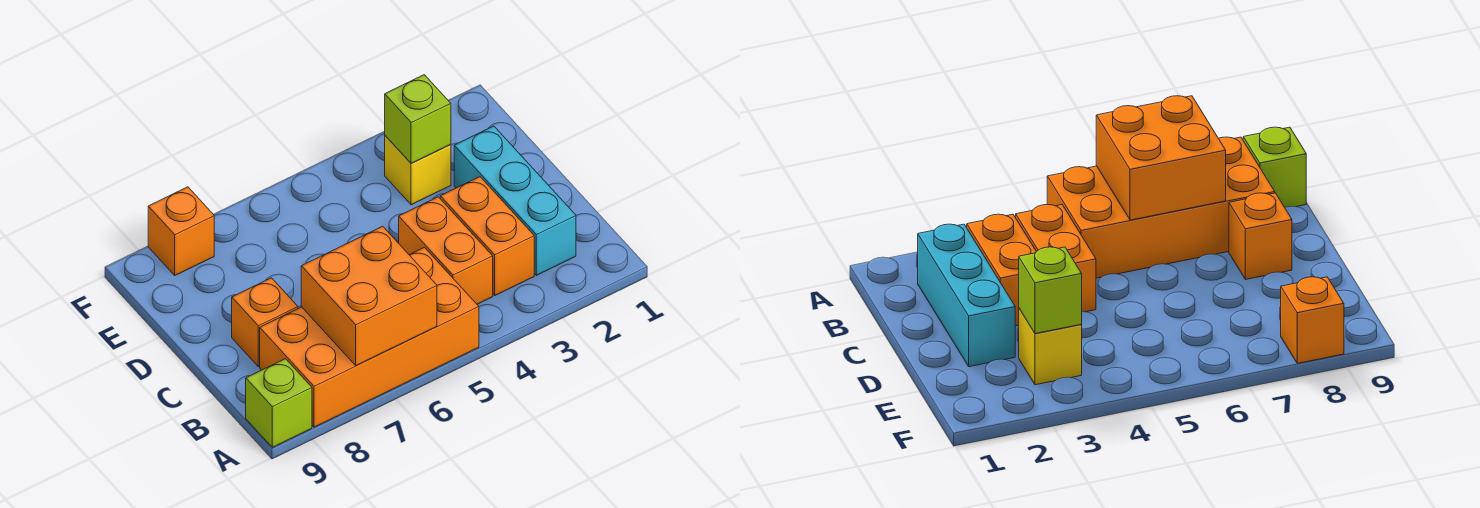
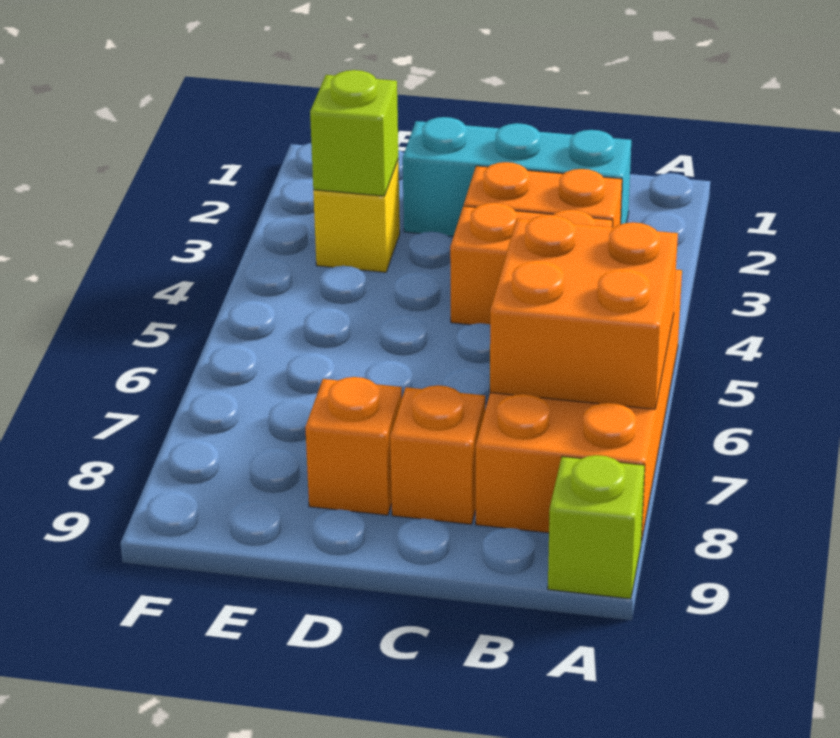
orange brick F8 level 1 -> orange brick D8 level 1

